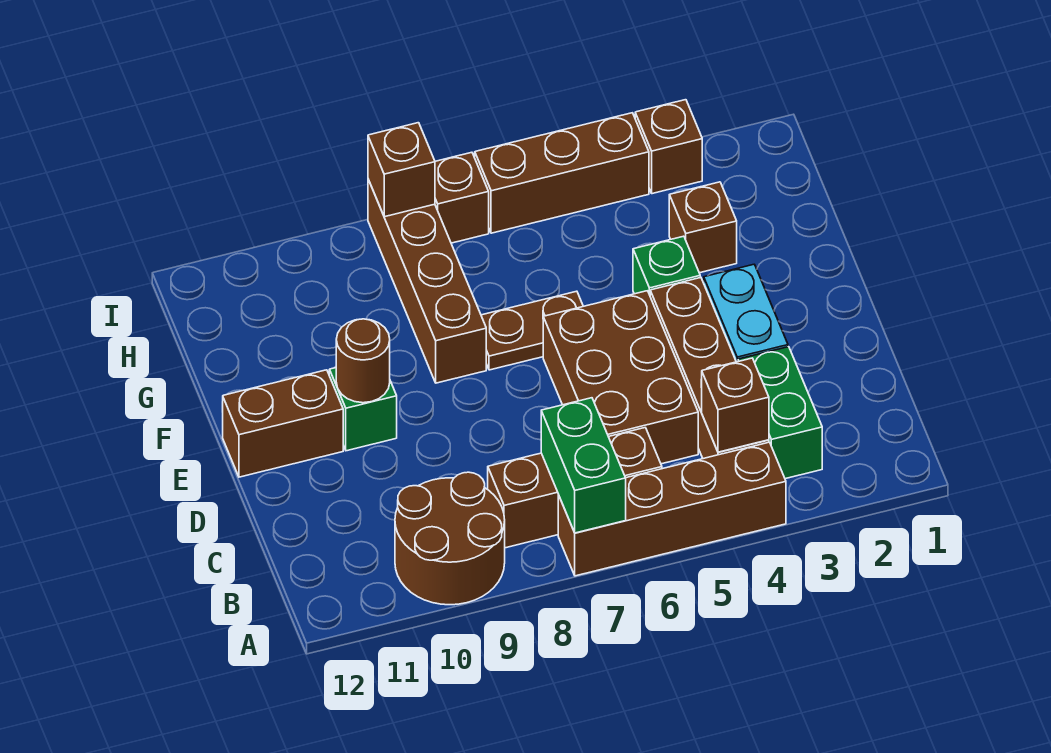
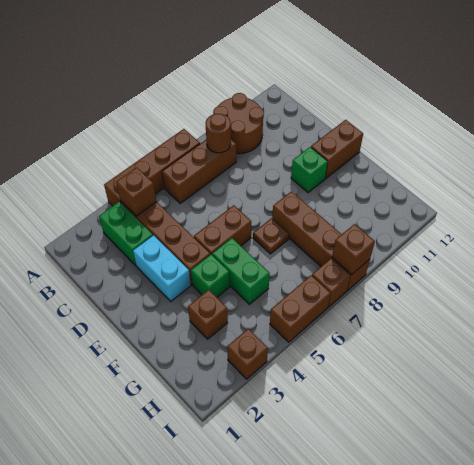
green brick A7:B7 level 2 -> green brick F5:G5 level 1
brown brick C5:E6 level 1 -> brown brick E5:E6 level 1
brown round brick E10 level 2 -> brown round brick B8 level 2
brown plate F6:F7 level 1 -> brown plate F7 level 1
brown brick I4:I6 level 1 -> brown brick I5:I6 level 1

